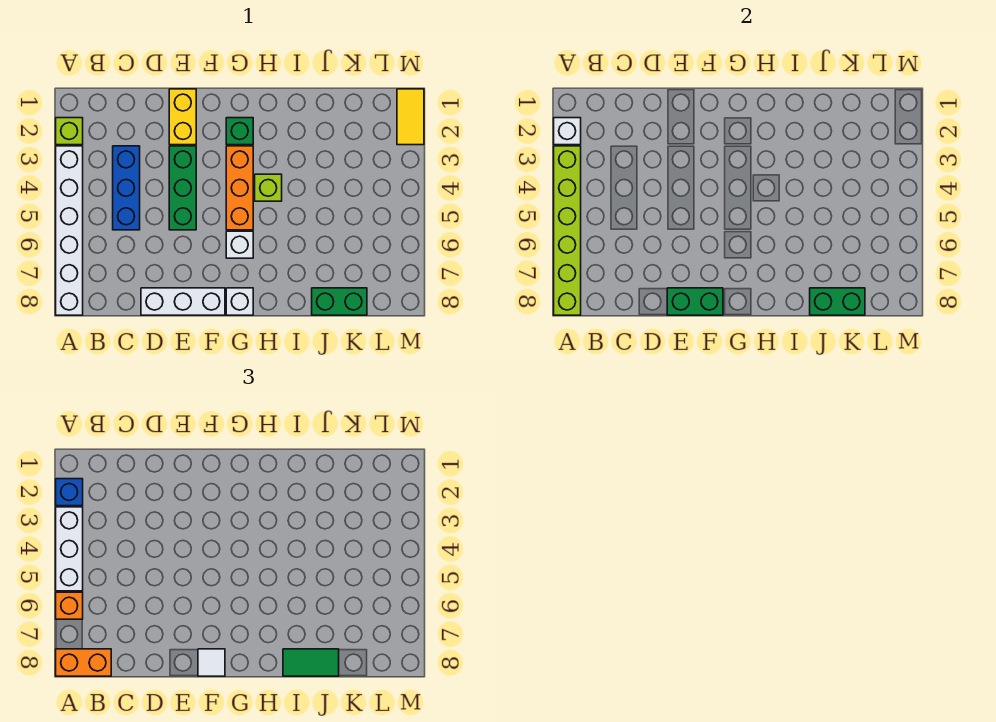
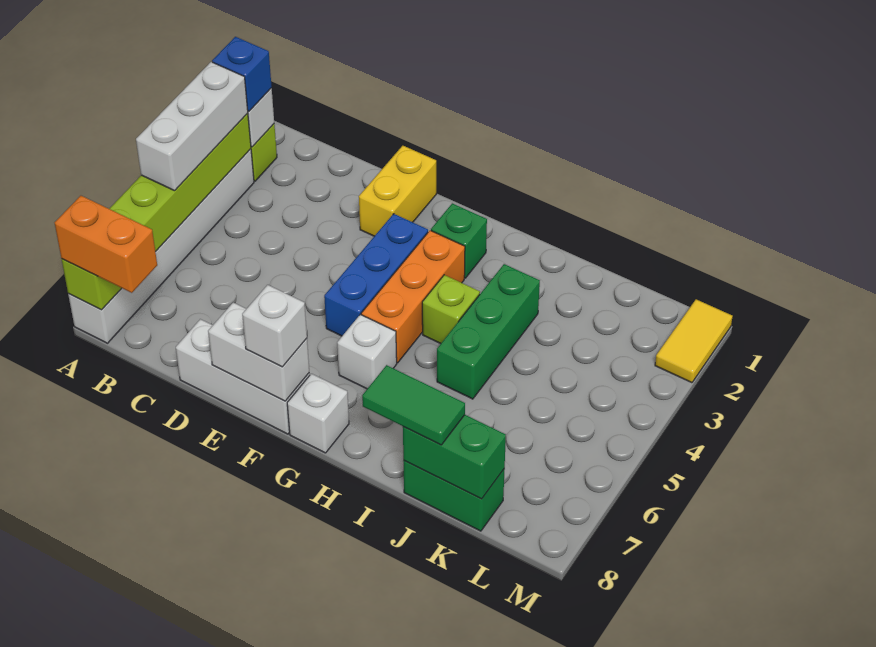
orange brick A6 level 3 -> none
blue brick C3:C5 level 1 -> blue brick F3:F5 level 1
green brick E3:E5 level 1 -> green brick I3:I5 level 1
green brick E8:F8 level 2 -> white brick E8:F8 level 2
white tile F8 level 3 -> white brick F8 level 3

